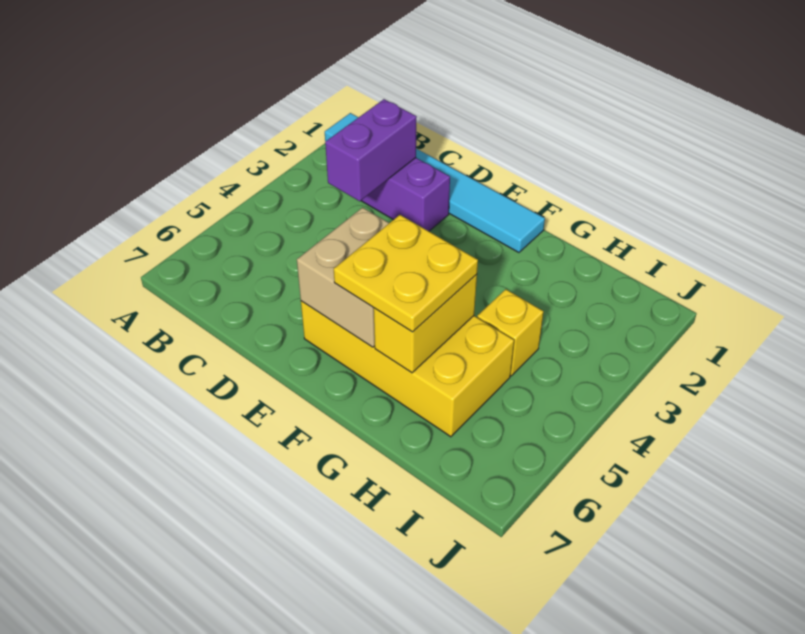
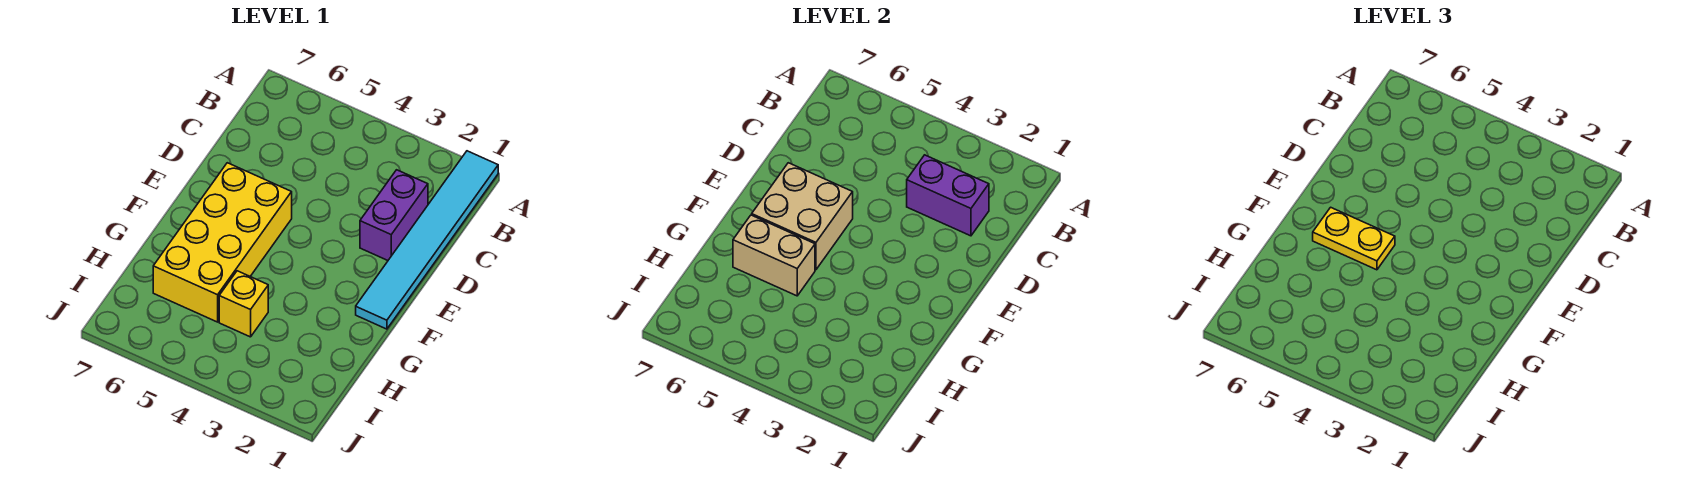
yellow plate F5:G6 level 3 -> yellow plate F5:F6 level 3
yellow brick G5:G6 level 2 -> tan brick G5:G6 level 2

